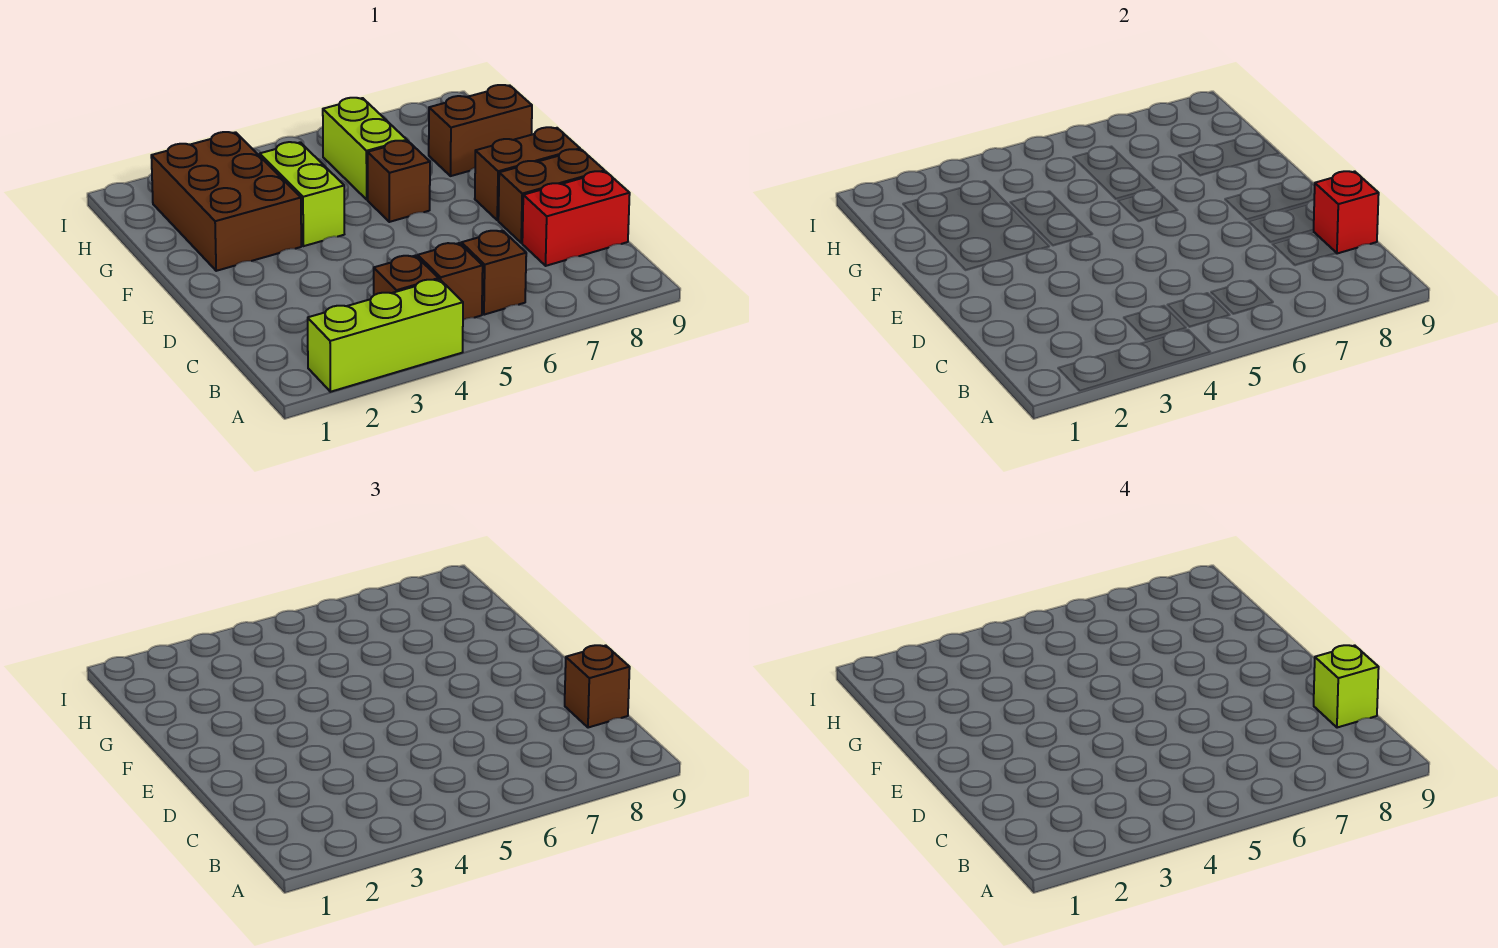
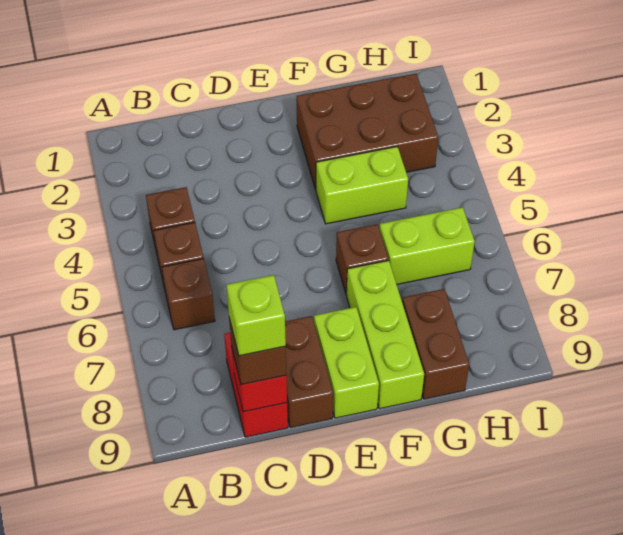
lime brick A2:A4 level 1 -> lime brick F7:F9 level 1
brown brick E8:E9 level 1 -> lime brick E8:E9 level 1

